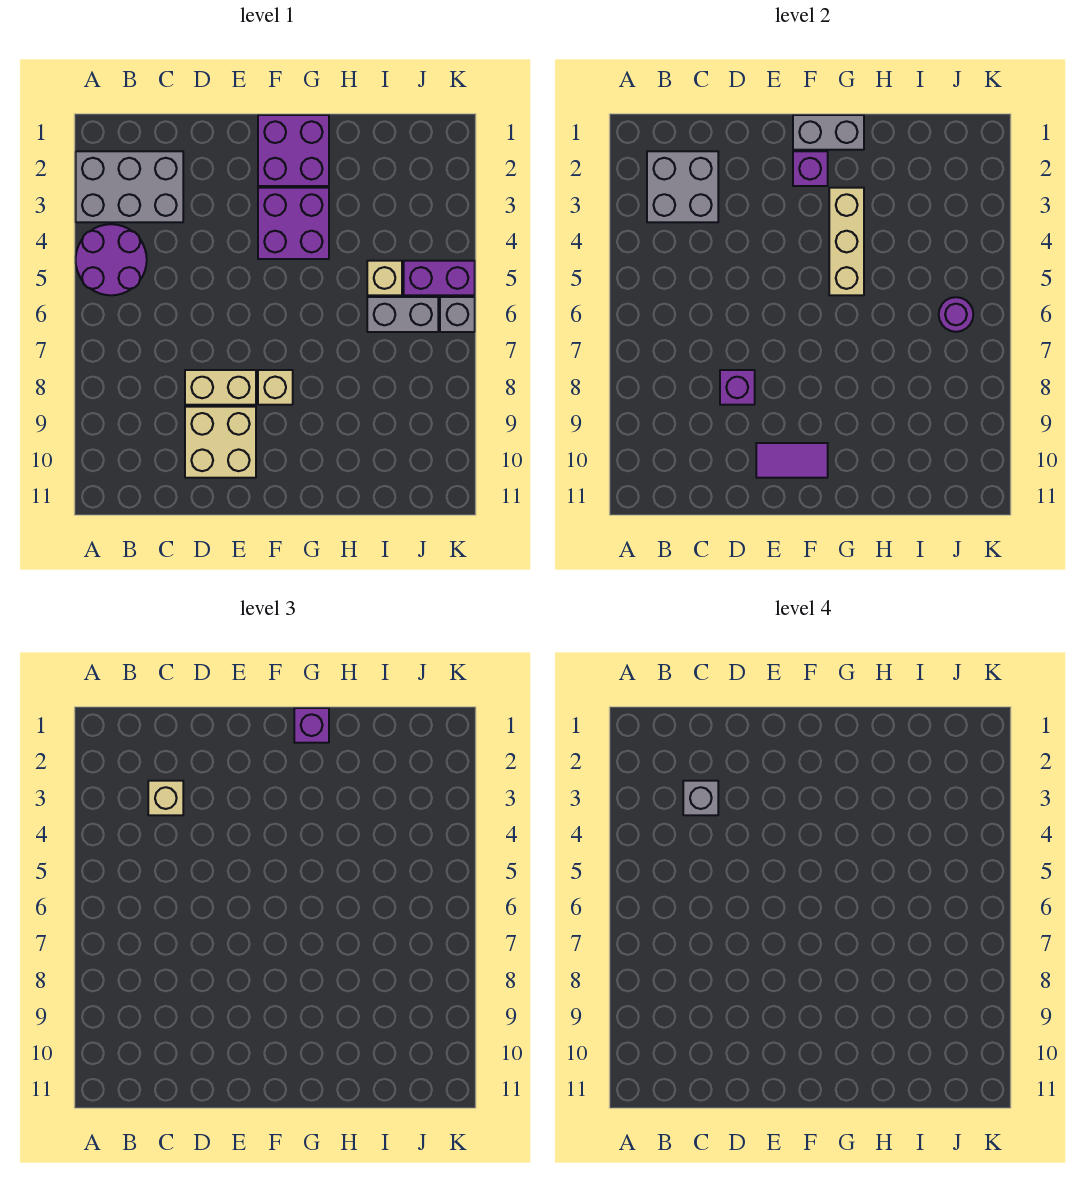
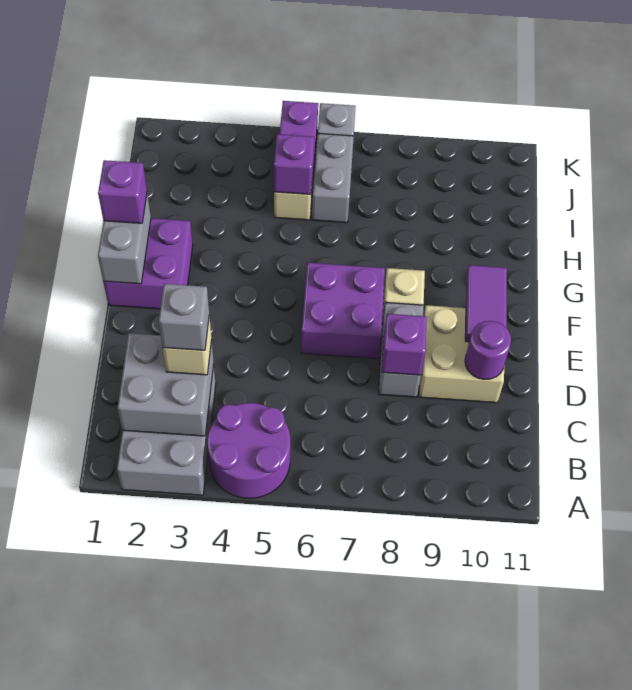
tan brick D8:E8 level 1 -> grey brick D8:E8 level 1
purple brick F2 level 2 -> purple brick I5 level 2
purple brick F3:G4 level 1 -> purple brick E6:F7 level 1
tan brick G3:G5 level 2 -> none
purple round brick J6 level 2 -> purple round brick D10 level 2

